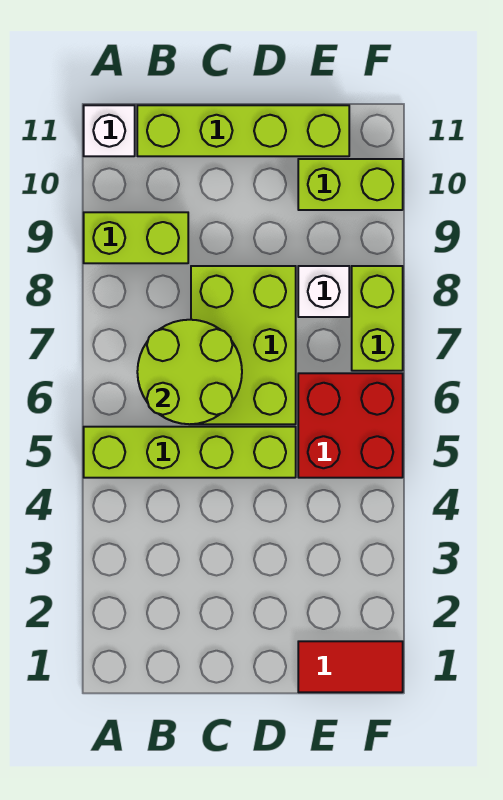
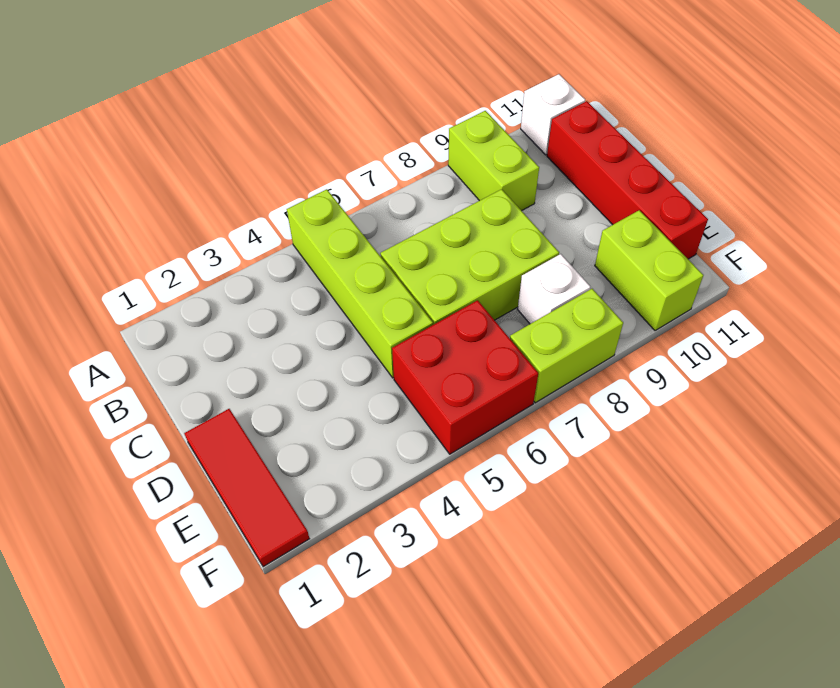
lime round brick B6:C7 level 2 -> none
lime brick B11:E11 level 1 -> red brick B11:E11 level 1
red tile E1:F1 level 1 -> red tile D1:F1 level 1

